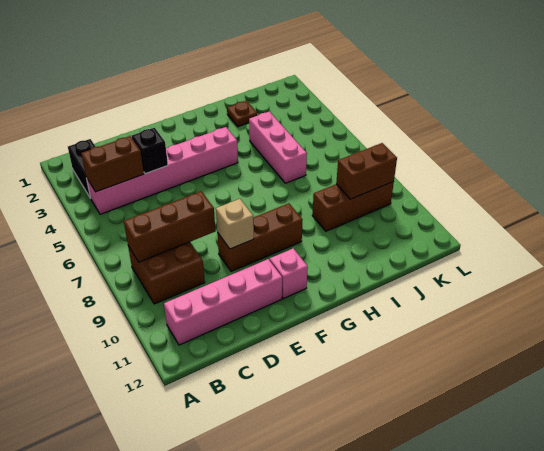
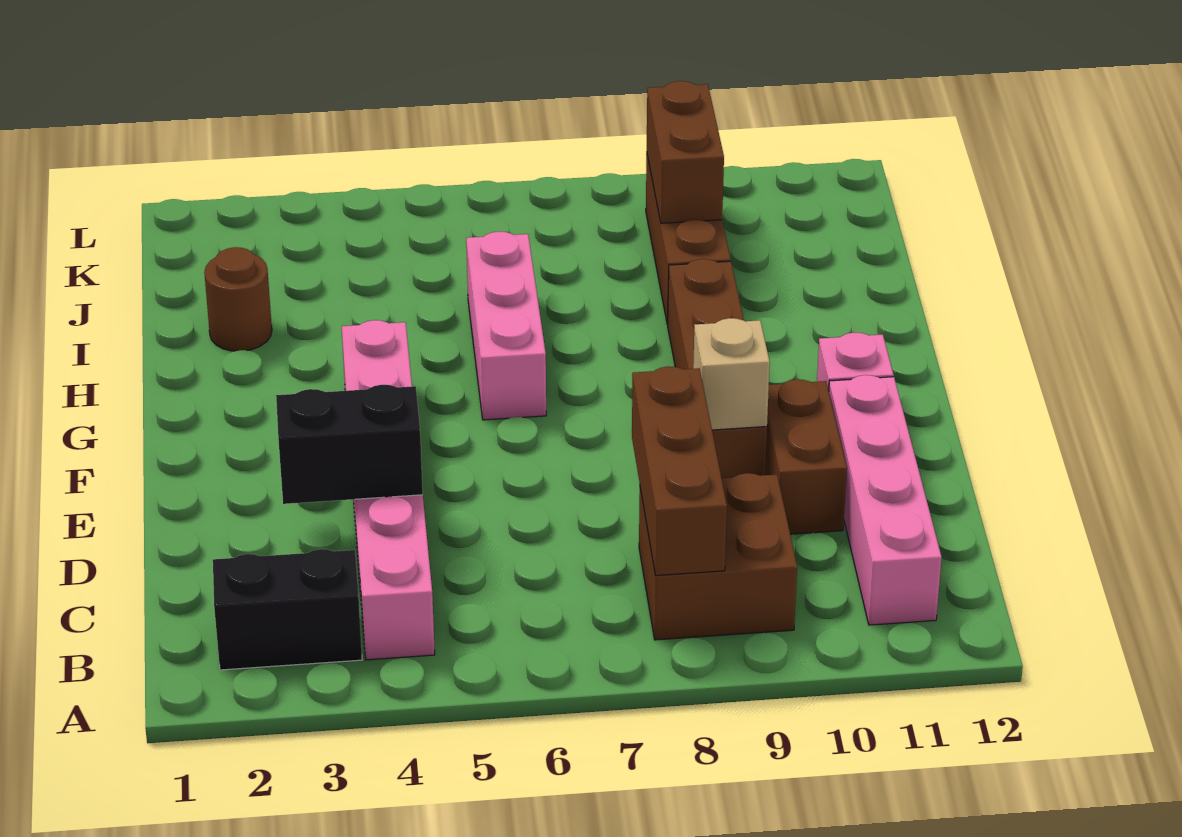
brown brick B4:C4 level 2 -> brown brick D10:E10 level 1
black brick D4 level 2 -> black brick D3:D4 level 2
brown brick E9:G9 level 1 -> brown brick E9:H9 level 1
brown plate I2 level 1 -> brown round brick I2 level 1
pink brick I4:I6 level 1 -> pink brick G6:I6 level 1

